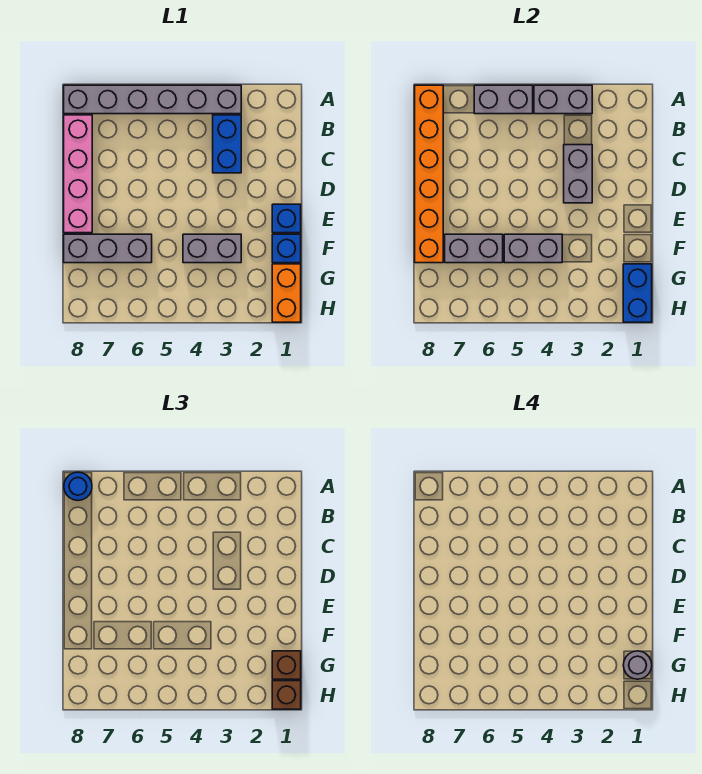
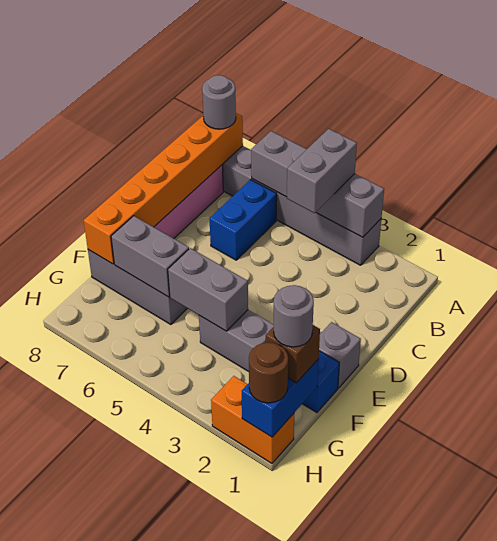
blue round brick A8 level 3 -> grey round brick A8 level 3
blue brick B3:C3 level 1 -> blue brick B6:C6 level 1
grey brick C3:D3 level 2 -> grey brick A4:B4 level 3
blue brick E1 level 1 -> grey brick E1 level 1
orange brick G1:H1 level 1 -> orange brick H1:H2 level 1
brown brick H1 level 3 -> brown round brick H1 level 3

